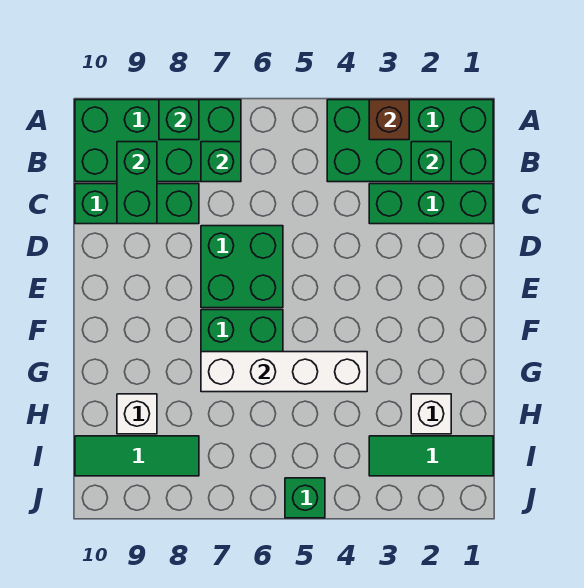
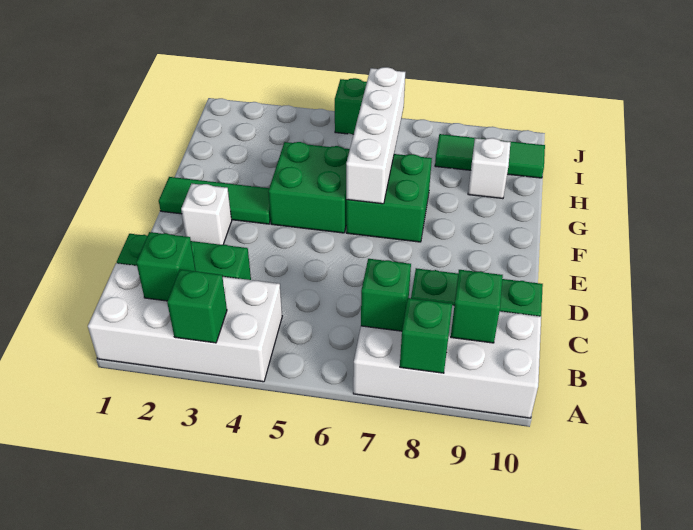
green brick A1:B4 level 1 -> white brick A1:B4 level 1
brown brick A3 level 2 -> green brick A3 level 2
green brick A7:B10 level 1 -> white brick A7:B10 level 1
green brick B9:C9 level 2 -> green brick B9 level 2
green brick D6:E7 level 1 -> green brick F4:G5 level 1
white brick G4:G7 level 2 -> white brick F6:I6 level 2
white brick H2 level 1 -> white brick E2 level 1
green tile I1:I3 level 1 -> green tile F1:F3 level 1

